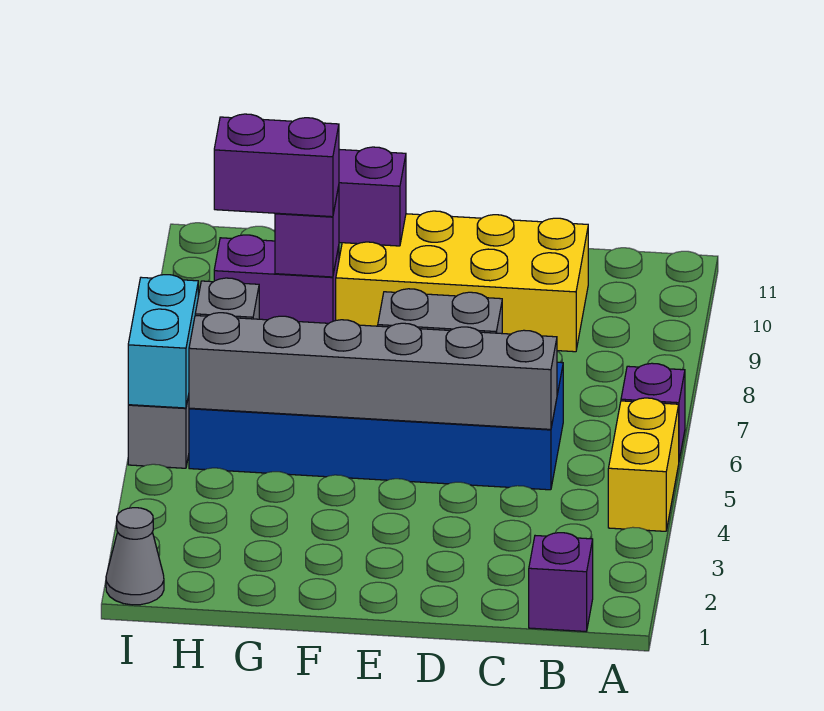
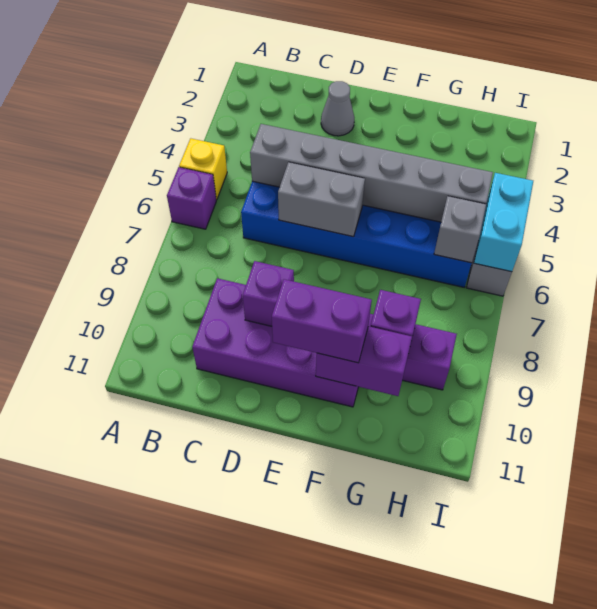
yellow brick A4:A5 level 1 -> yellow brick A5 level 1
purple brick B1 level 1 -> purple brick D9 level 2
yellow brick C9:F10 level 1 -> purple brick C9:F10 level 1
purple brick G9:H9 level 3 -> purple brick E10:F10 level 3
grey cone I1 level 1 -> grey cone D2 level 1

